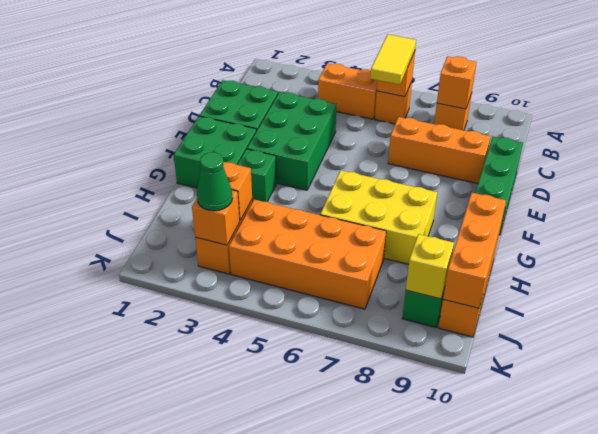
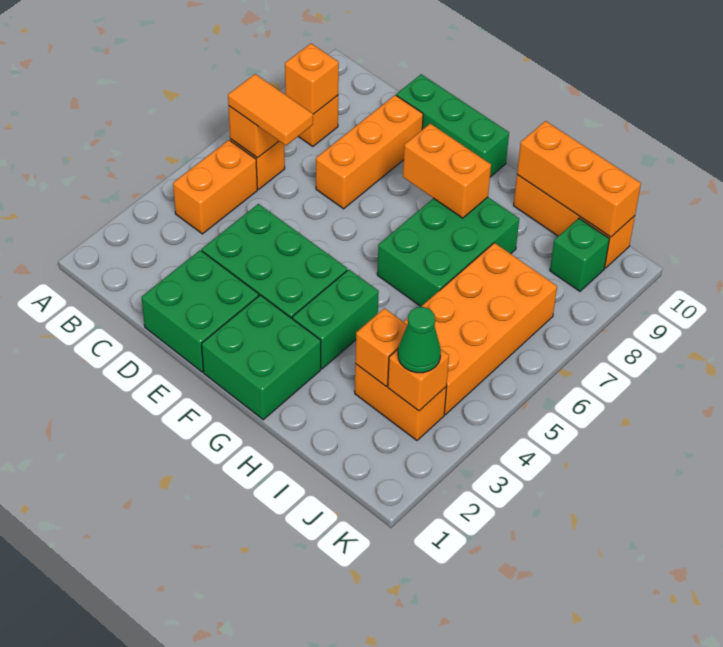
yellow tile B6:C6 level 3 -> orange tile B6:C6 level 3
none -> orange brick F8:G8 level 2
green brick G3 level 1 -> green brick G3:G4 level 1
yellow brick G6:H8 level 1 -> green brick G6:H8 level 1
yellow brick J9 level 2 -> none

